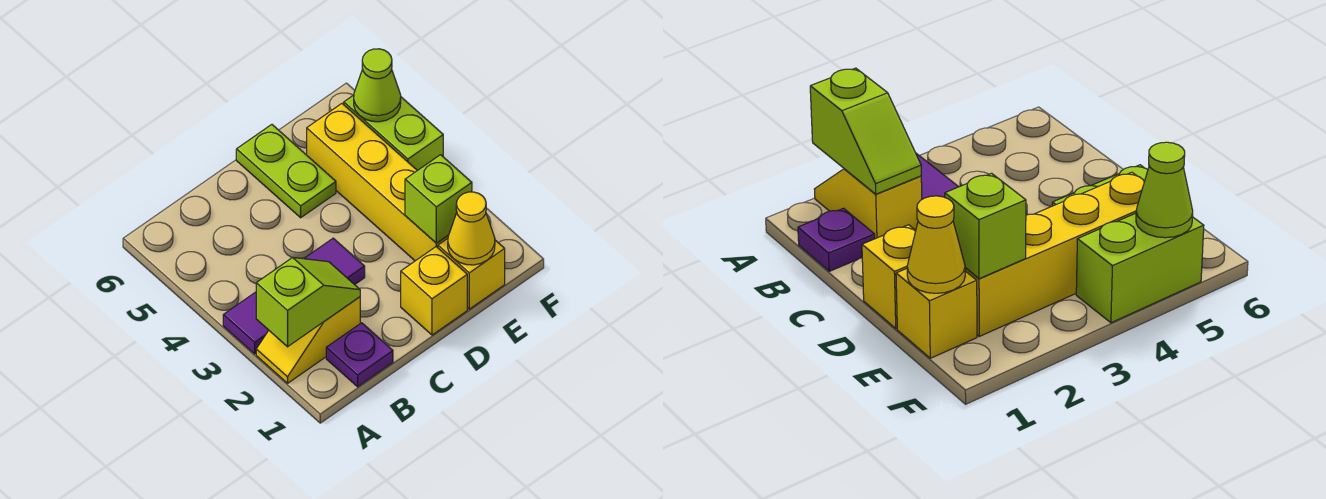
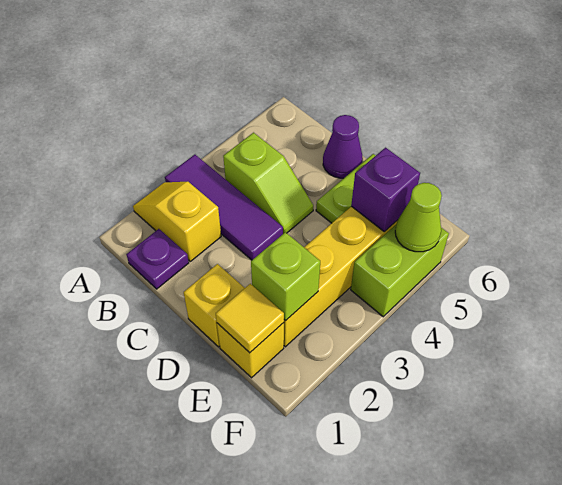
lime slope A2:B2 level 2 top A -> lime slope B4:C4 level 1 top B
none -> purple cone C6 level 1
yellow cone E1 level 2 -> yellow tile E1 level 2
none -> purple brick E5 level 2

